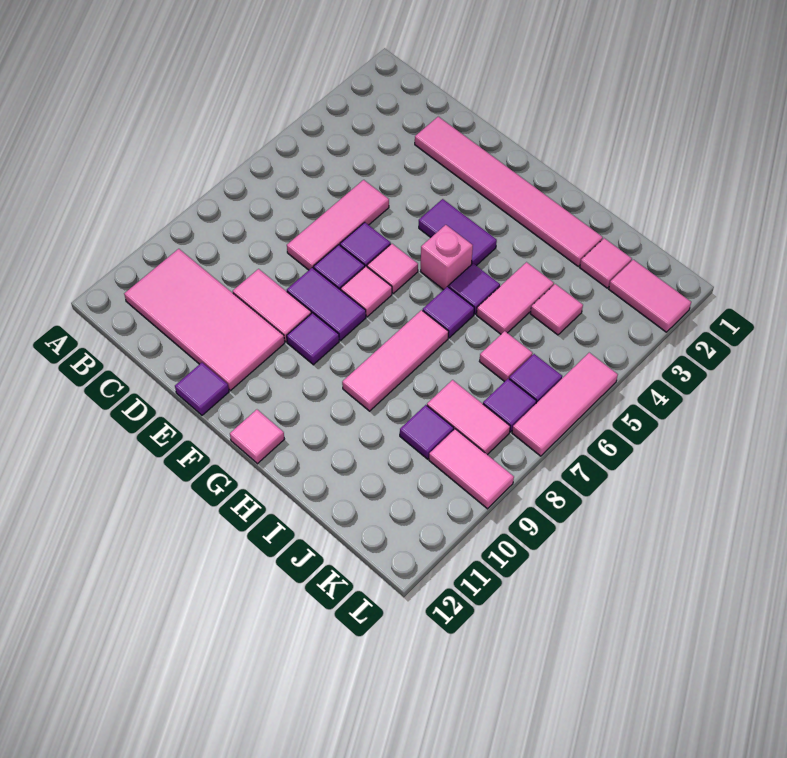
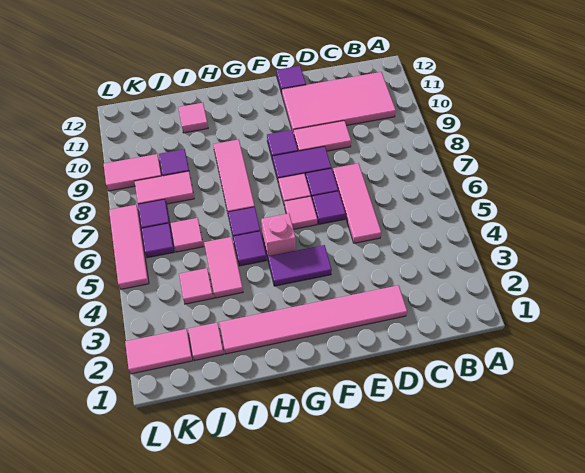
pink tile G12 level 1 -> pink tile I11 level 1

